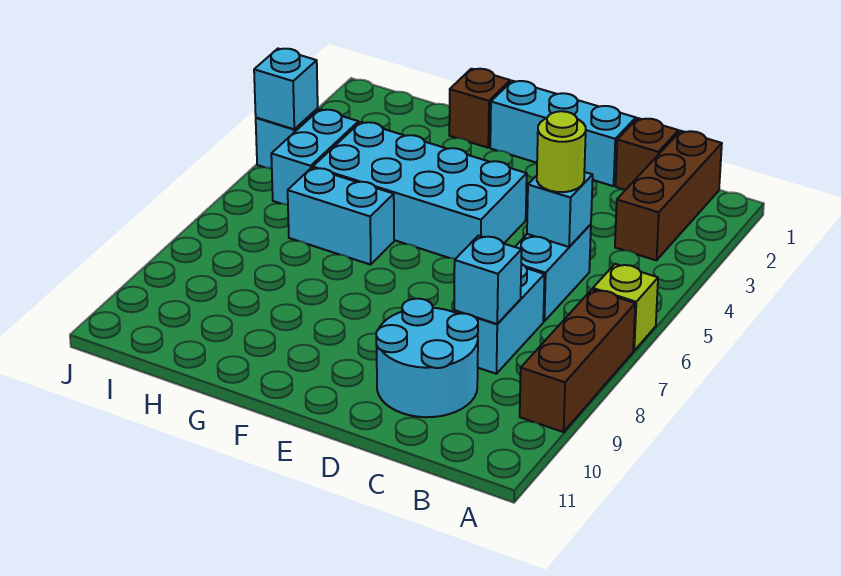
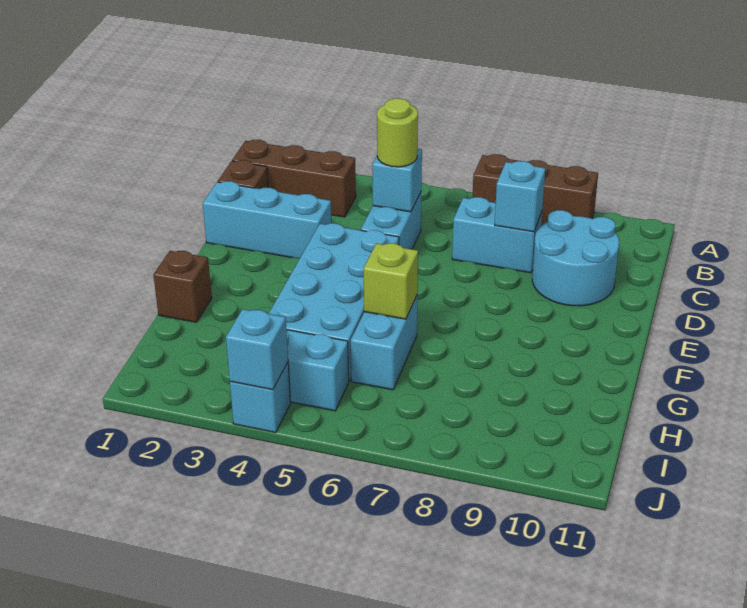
lime brick A6 level 1 -> lime brick G6 level 2
cyan brick C5:C6 level 1 -> cyan brick C5:D5 level 1
cyan brick D1:F1 level 1 -> cyan brick D1:D3 level 1

